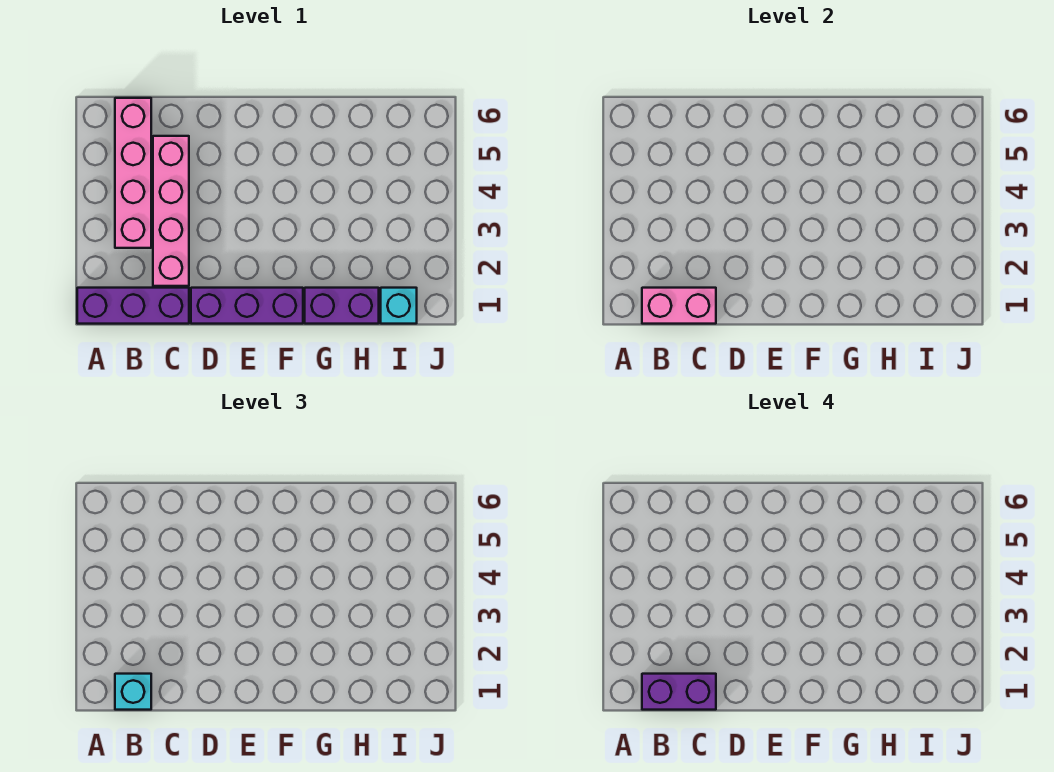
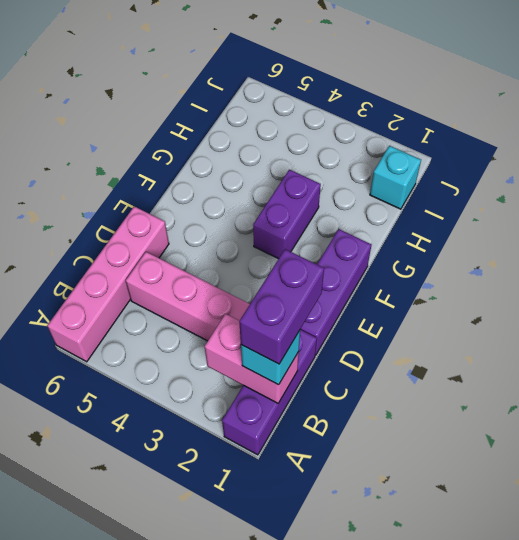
pink brick B1:C1 level 2 -> pink brick B1:B2 level 2
pink brick B3:B6 level 1 -> pink brick A6:D6 level 1
purple brick G1:H1 level 1 -> purple brick F3:G3 level 1

